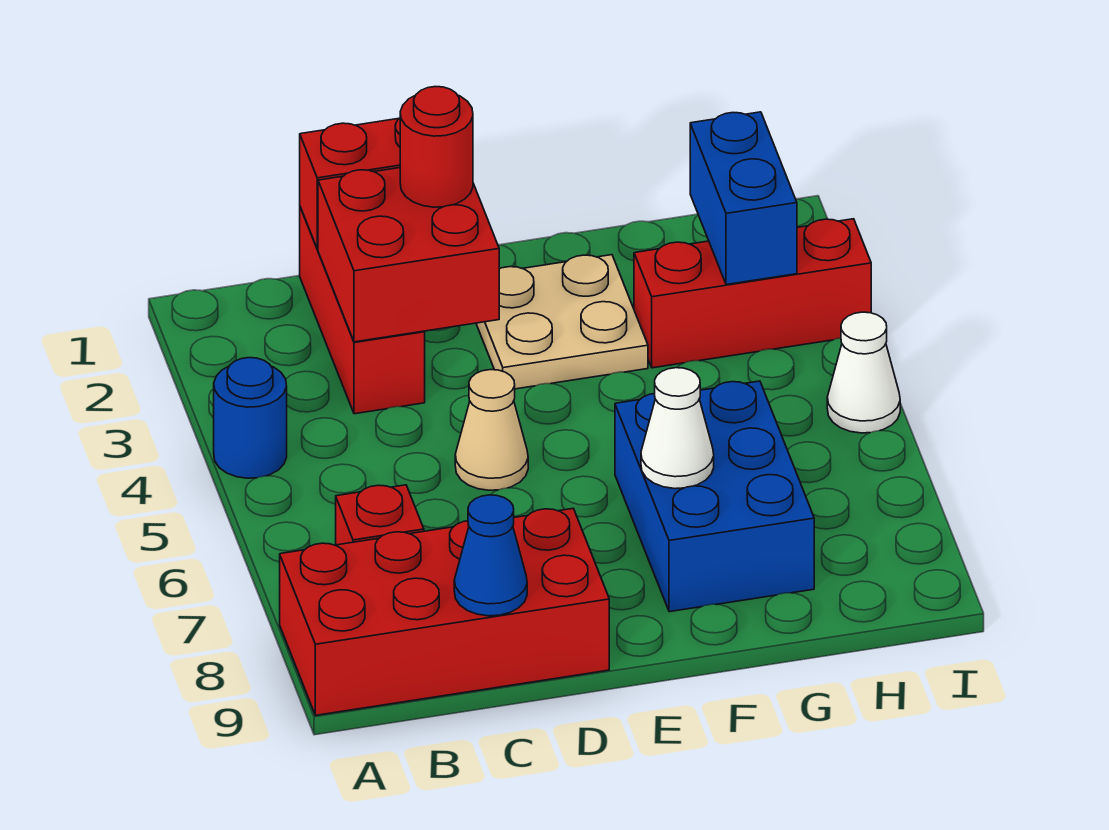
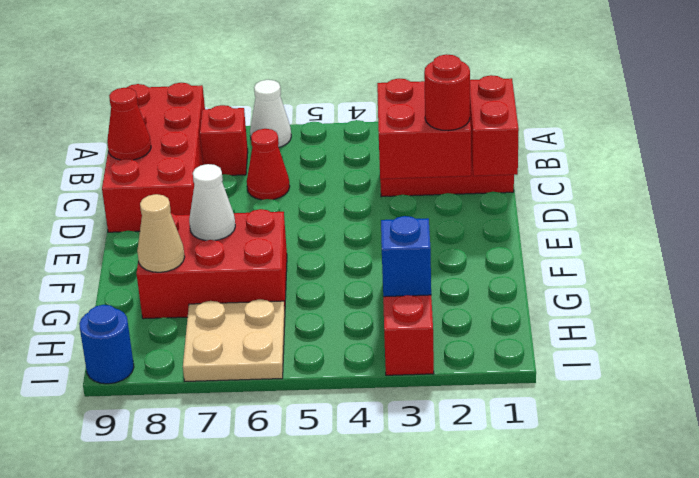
blue round brick A4 level 1 -> blue round brick I9 level 1
none -> red cone C6 level 1
blue cone C9 level 2 -> red cone C9 level 2
tan cone D5 level 1 -> tan cone G8 level 2
tan plate E2:F3 level 1 -> tan plate H6:I7 level 1
blue brick F6:G8 level 1 -> red brick F6:G8 level 1
blue brick H2:H3 level 2 -> blue brick H3 level 2
white cone I5 level 1 -> white cone A6 level 1

